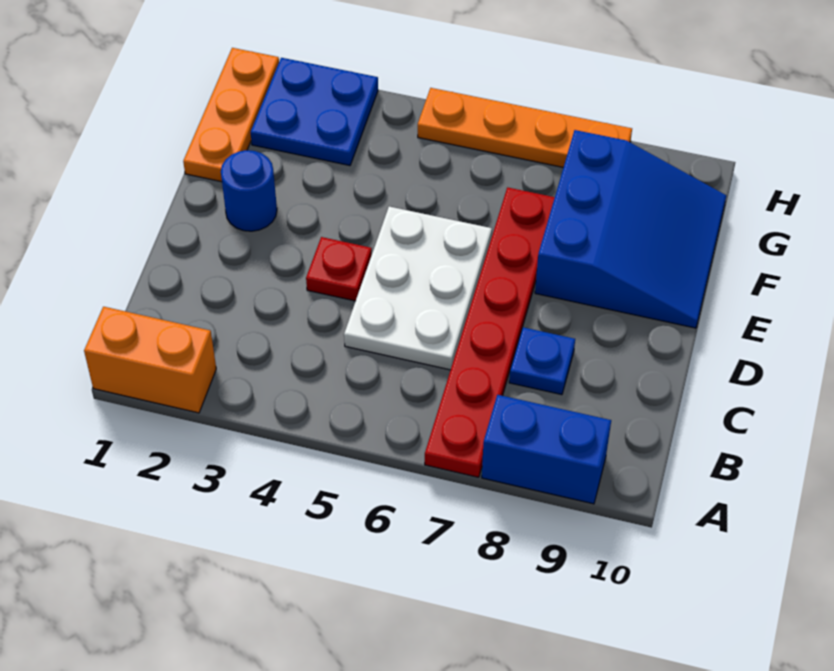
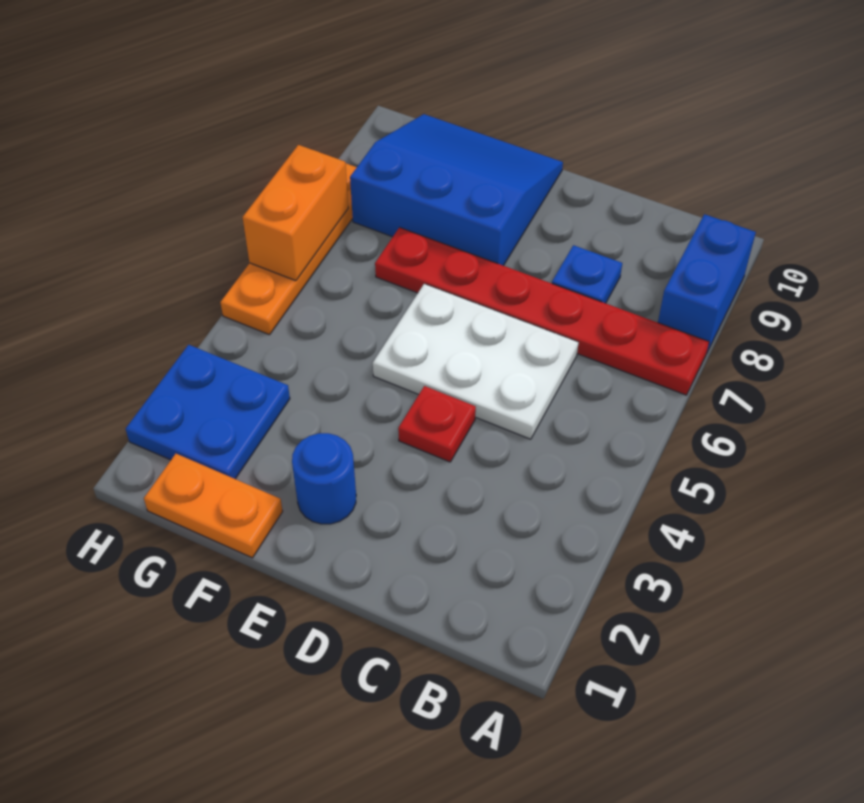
orange brick A1:A2 level 1 -> orange brick H6:H7 level 2
orange plate F1:H1 level 1 -> orange plate F1:G1 level 1

